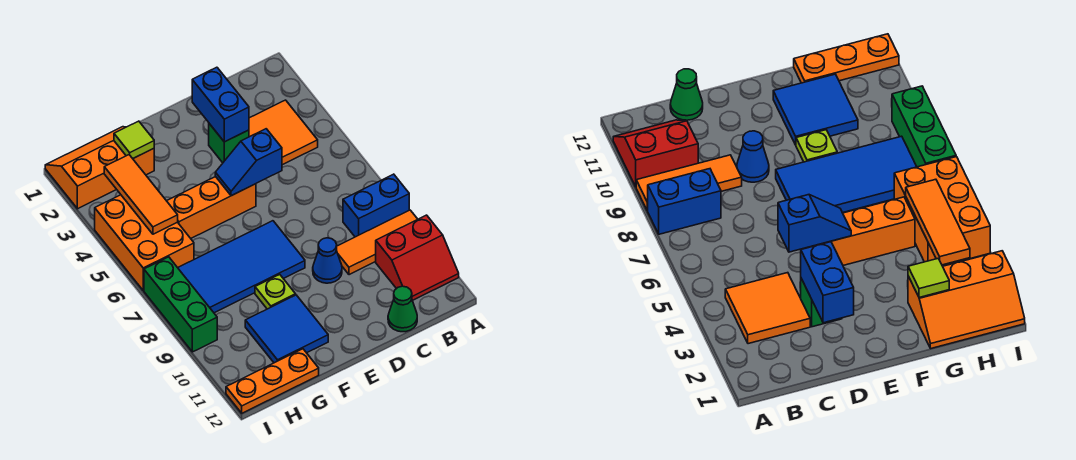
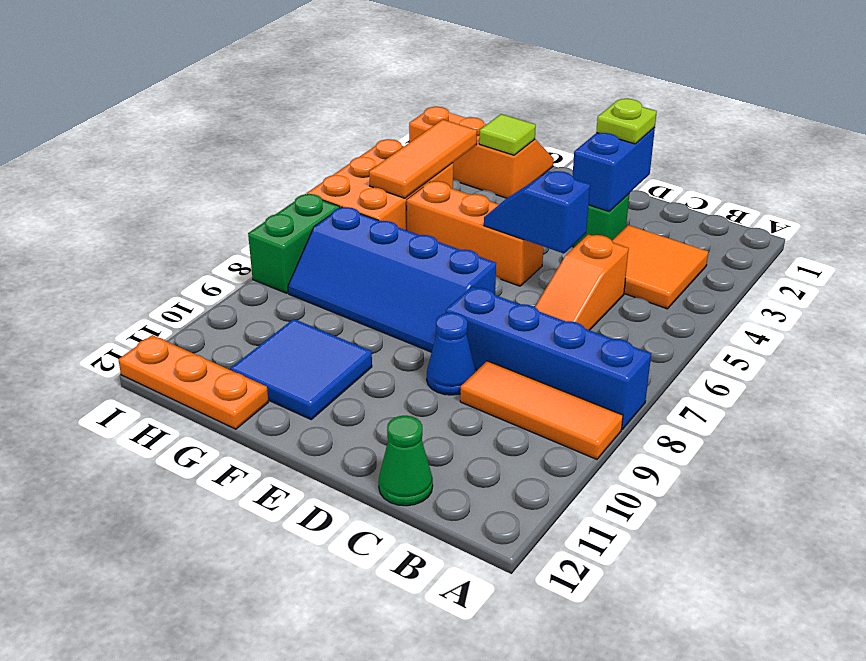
blue brick A8:B8 level 1 -> blue brick A8:D8 level 1
red slope A10:B11 level 1 top 10 -> none
none -> orange slope C5:C7 level 1 top 5
blue tile E7:H8 level 1 -> blue slope E7:H8 level 1 top 7
lime plate F9 level 1 -> lime plate D2 level 3
green brick I7:I9 level 1 -> green brick I7:I8 level 1

